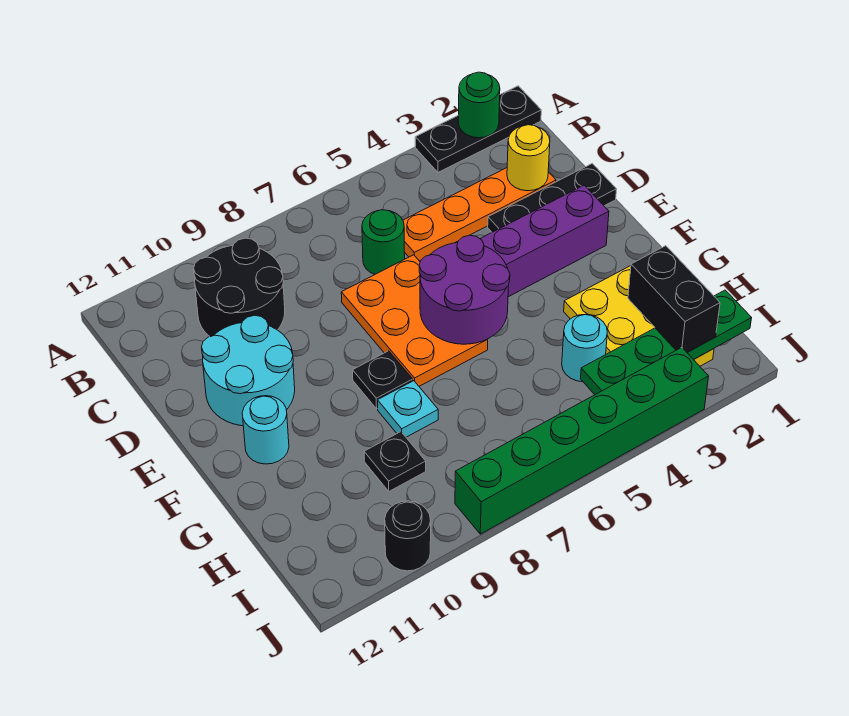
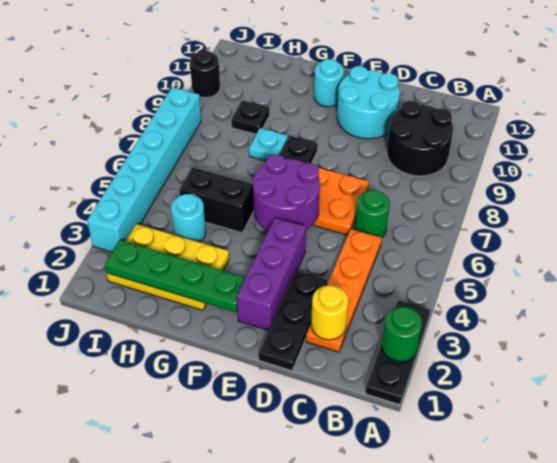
black brick H2:I2 level 3 -> black brick G5:H5 level 1
green plate I1:I4 level 2 -> green plate F2:I2 level 2
green brick J3:J8 level 1 -> cyan brick J3:J8 level 1

